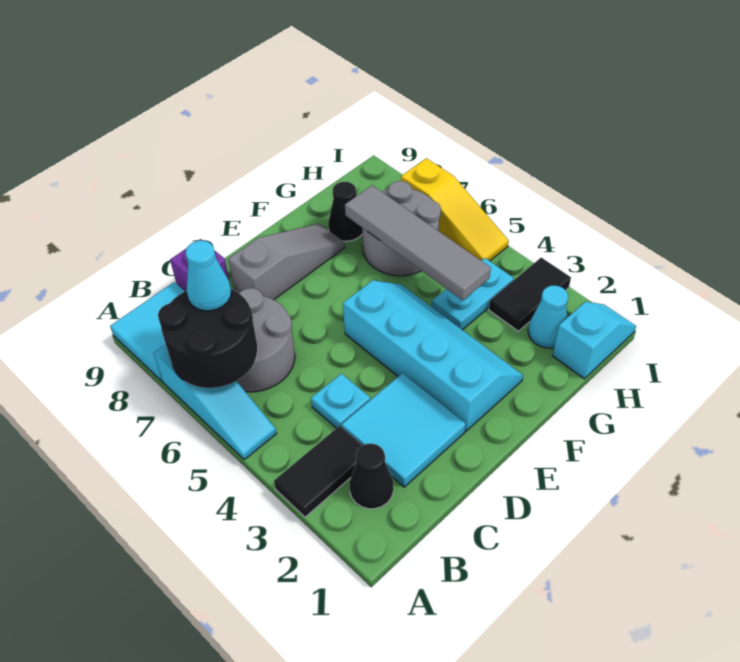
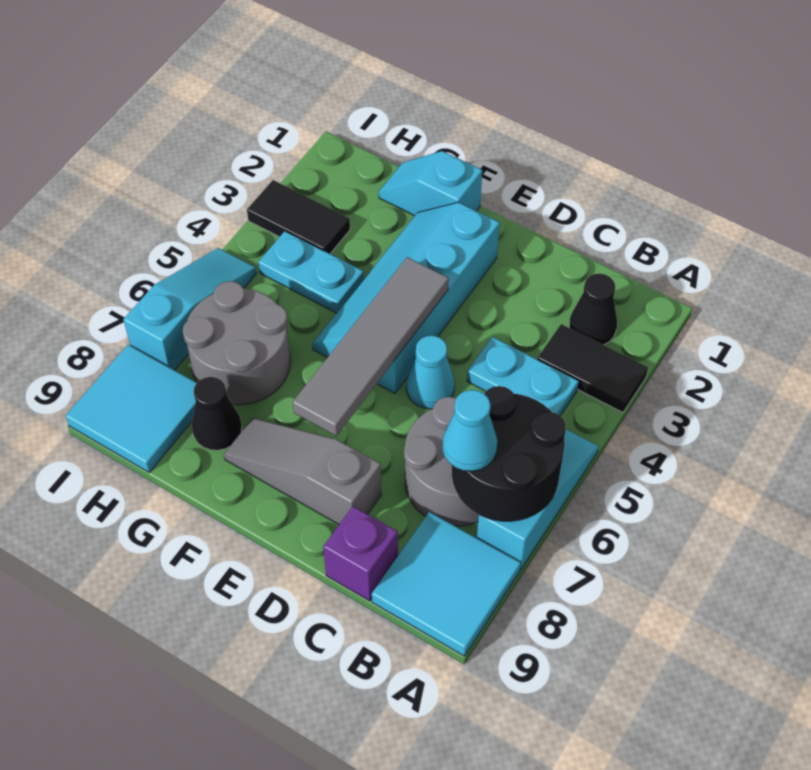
cyan tile C2:D3 level 1 -> cyan tile H8:I9 level 1
cyan plate C4 level 1 -> cyan plate B4:C4 level 1
grey tile G4:G7 level 2 -> grey tile E4:E7 level 2
cyan slope H1:I1 level 1 top H -> cyan slope F1:G1 level 1 top F
cyan cone H2 level 1 -> cyan cone D5 level 1
yellow slope I5:I7 level 1 top 7 -> cyan slope I5:I7 level 1 top 7

